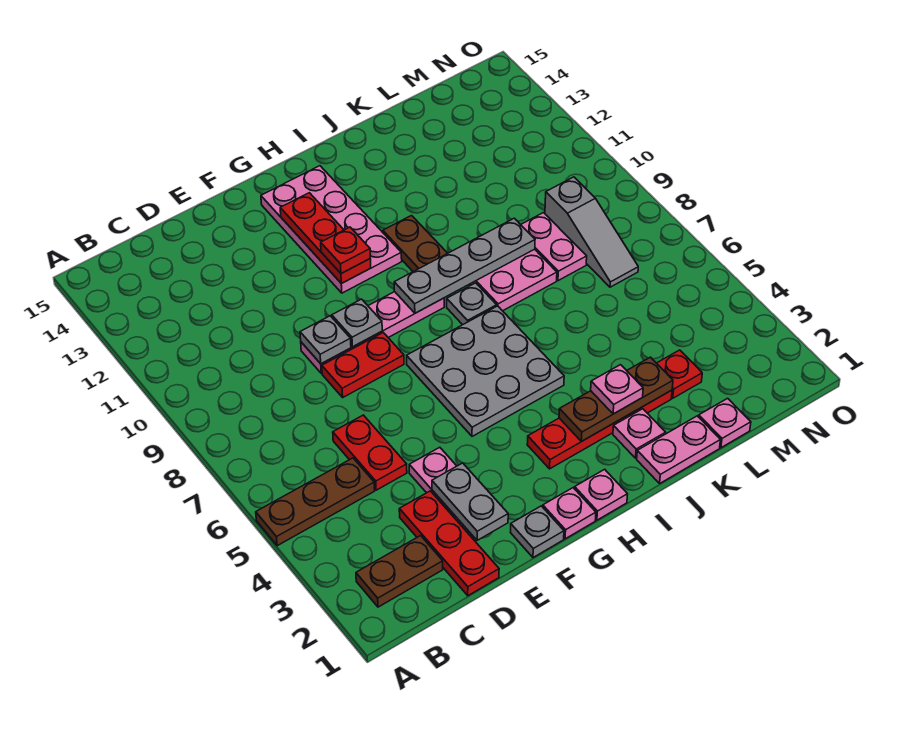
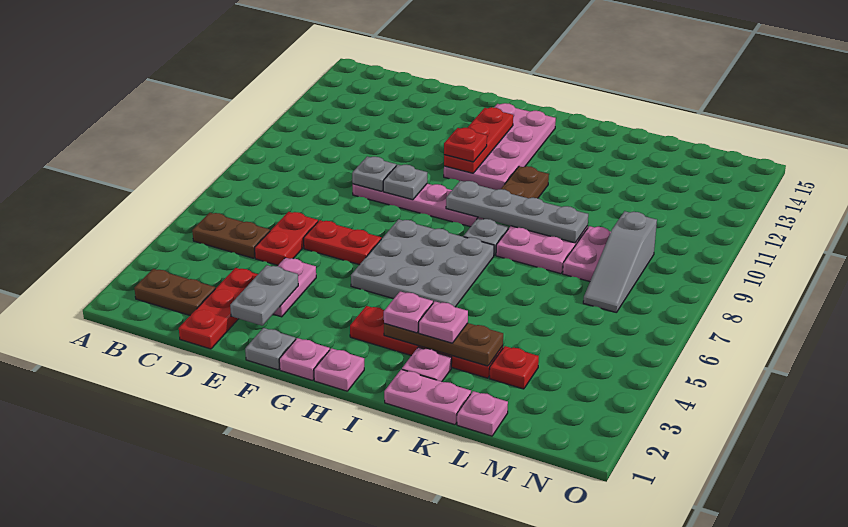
brown plate A5:C5 level 1 -> brown plate B5:C5 level 1
red plate E8:F8 level 1 -> red plate E6:F6 level 1
none -> pink plate I3 level 3

